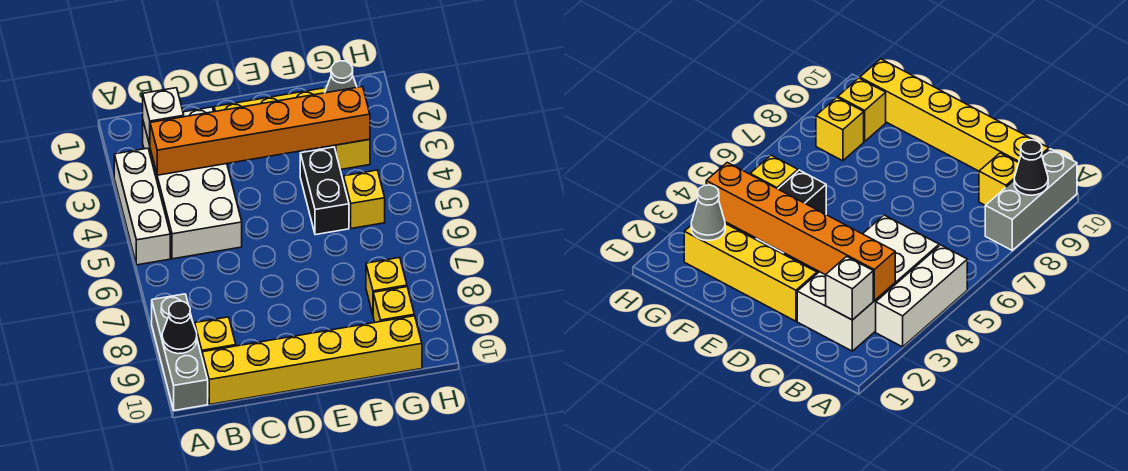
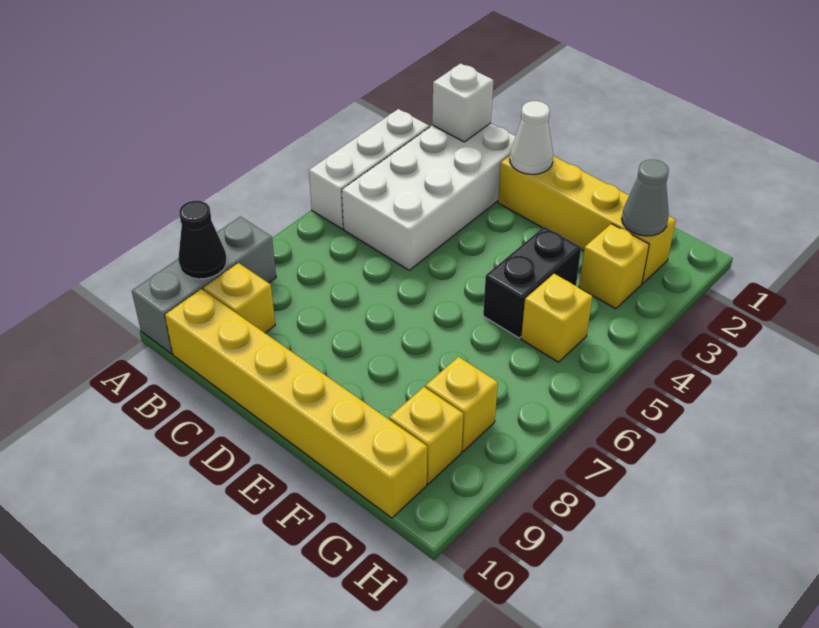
orange brick B3:G3 level 2 -> none
none -> white cone D2 level 2

